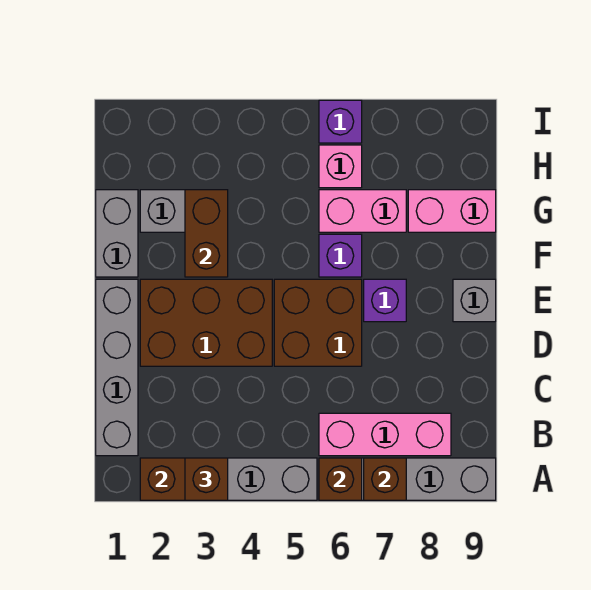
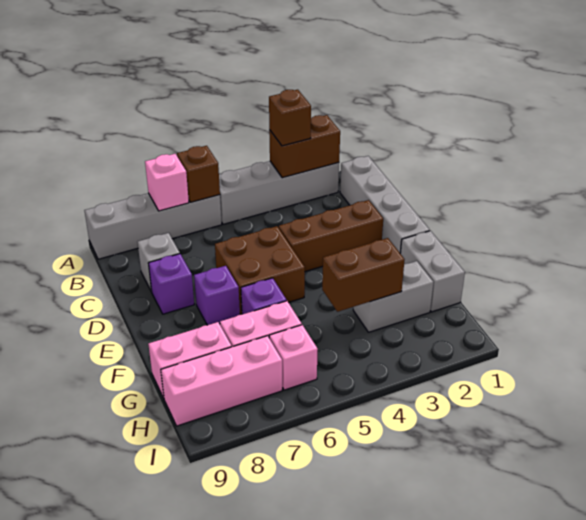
brown brick A7 level 2 -> pink brick A7 level 2
pink brick B6:B8 level 1 -> pink brick H7:H9 level 1
brown brick D2:E4 level 1 -> brown brick D2:D4 level 1
grey brick E9 level 1 -> grey brick C8 level 1
brown brick F3:G3 level 2 -> brown brick G3:G4 level 2
purple brick I6 level 1 -> purple brick D8 level 1

